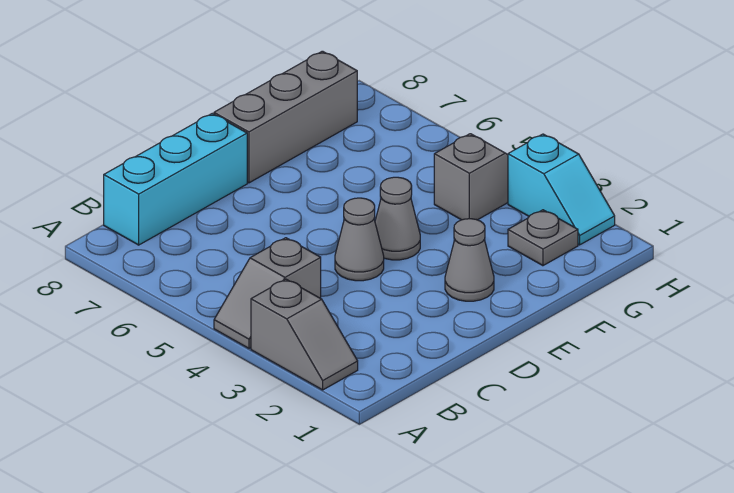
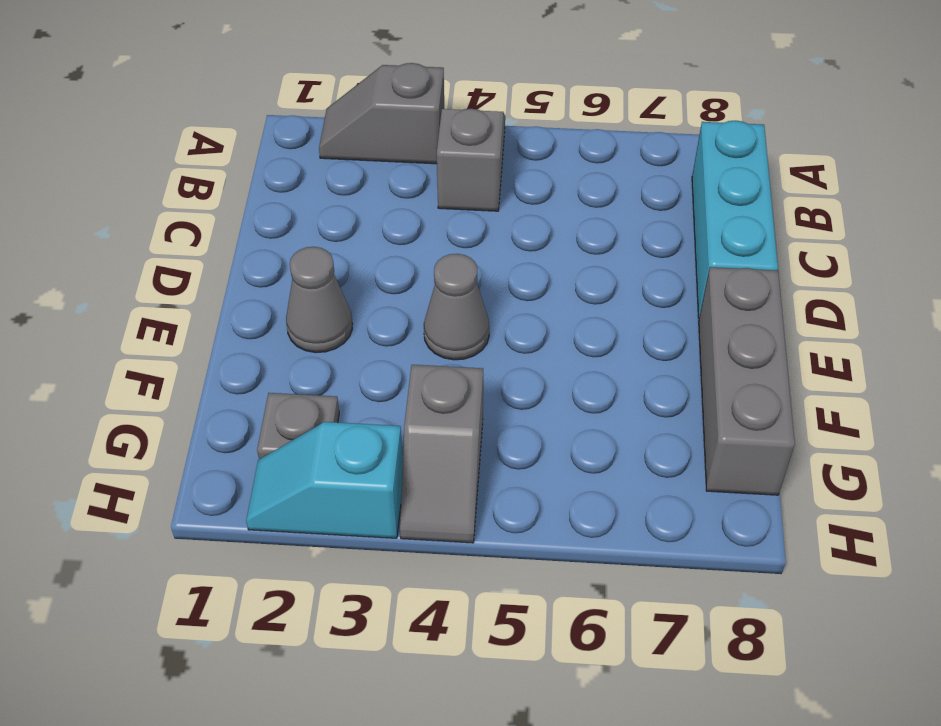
grey cone D4 level 1 -> none

